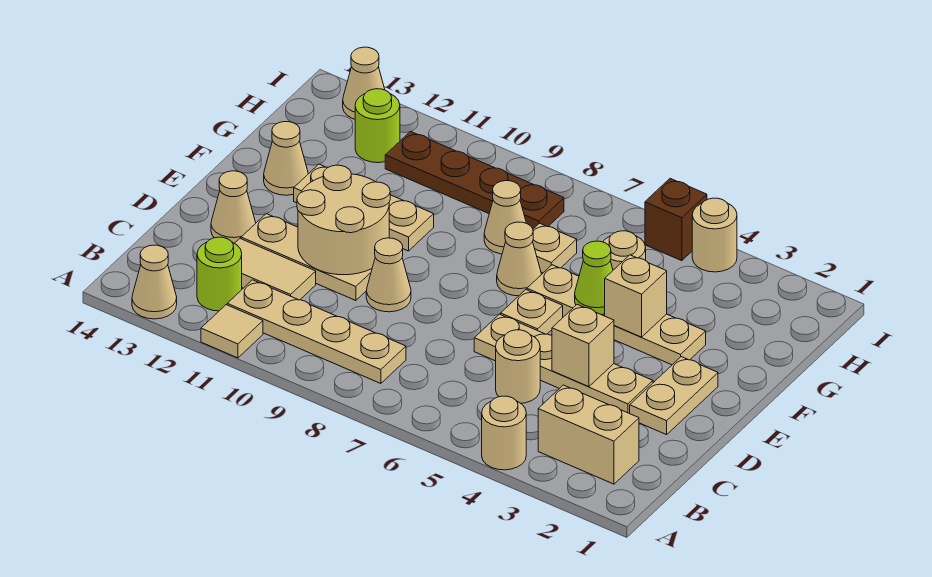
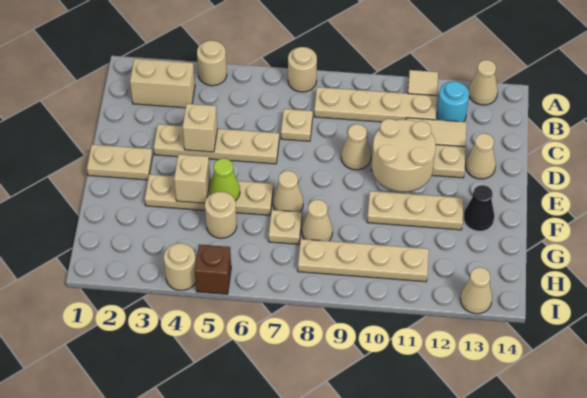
lime round brick B12 level 1 -> cyan round brick B12 level 1
tan round brick C5 level 1 -> tan round brick A7 level 1
tan plate D2:E2 level 1 -> tan plate E1:E2 level 1
tan plate E6 level 1 -> tan plate C7 level 1
tan cone F13 level 1 -> black cone F13 level 1
brown plate H8:H11 level 1 -> tan plate H8:H11 level 1
lime round brick H12 level 1 -> none

